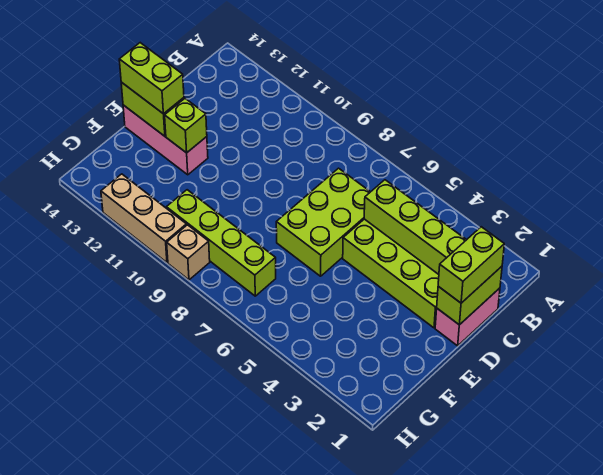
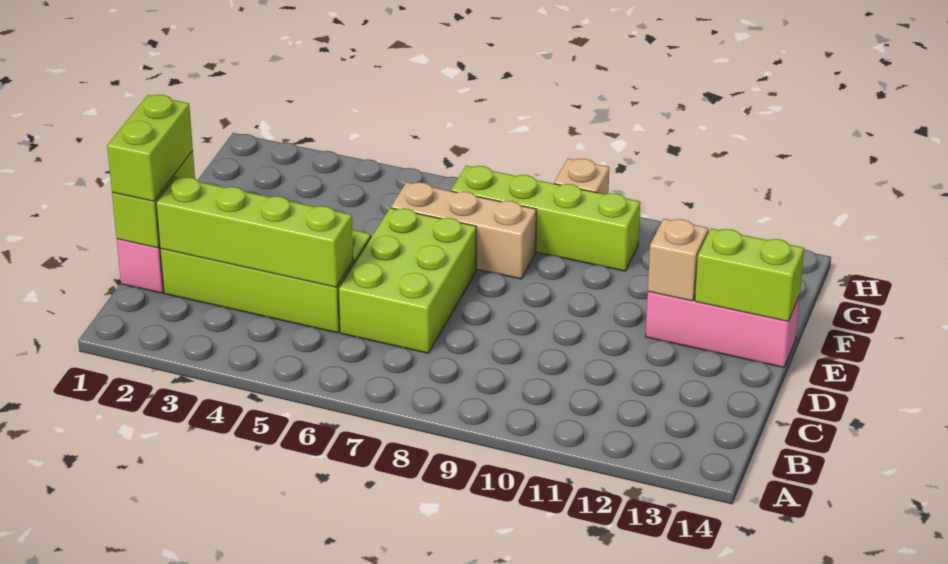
lime brick E12 level 2 -> tan brick E12 level 2
lime brick E13:E14 level 3 -> none
tan brick H10:H12 level 1 -> tan brick F6:F8 level 1

